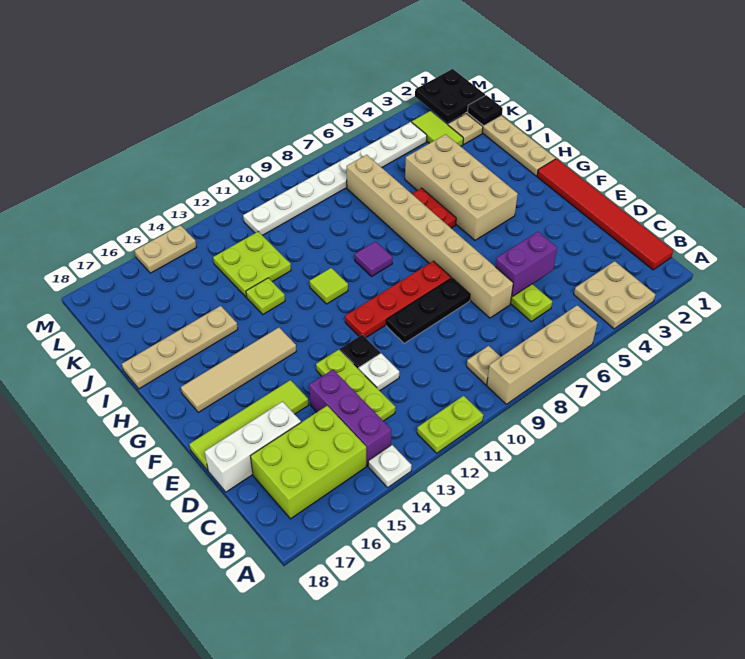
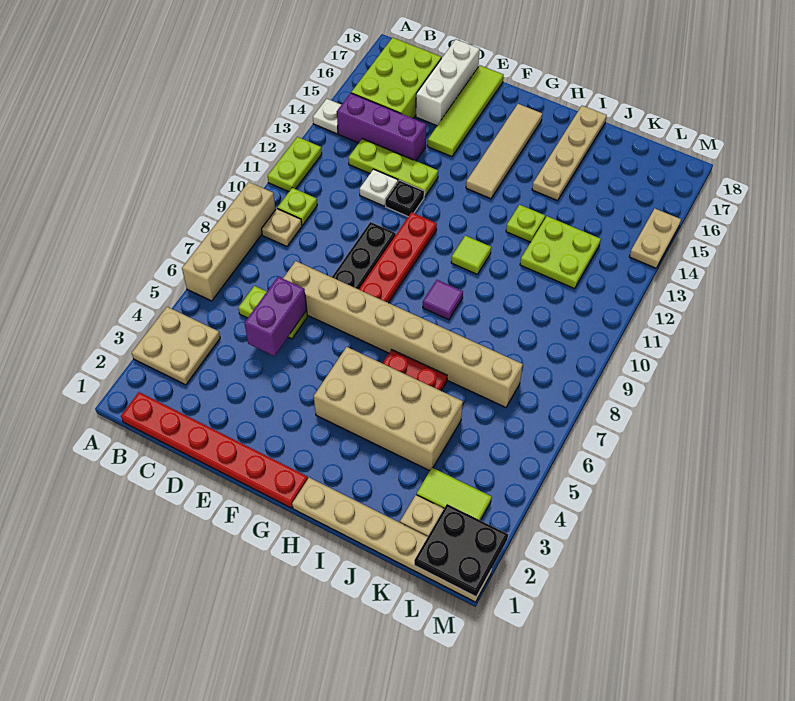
red tile B1:G1 level 1 -> red plate B1:G1 level 1
none -> lime plate B10 level 1
black plate K1 level 2 -> none
white plate L4:L11 level 1 -> none

